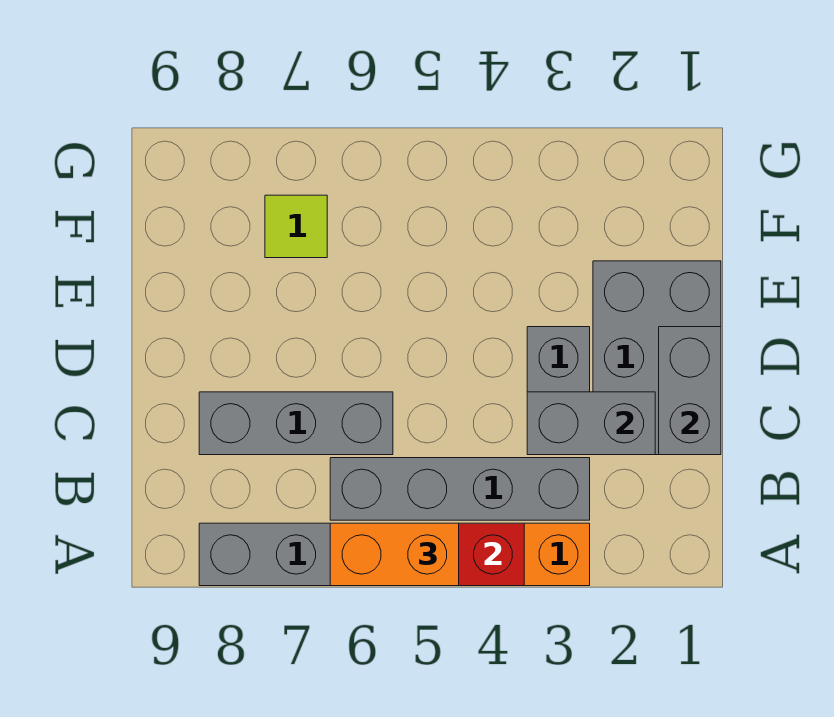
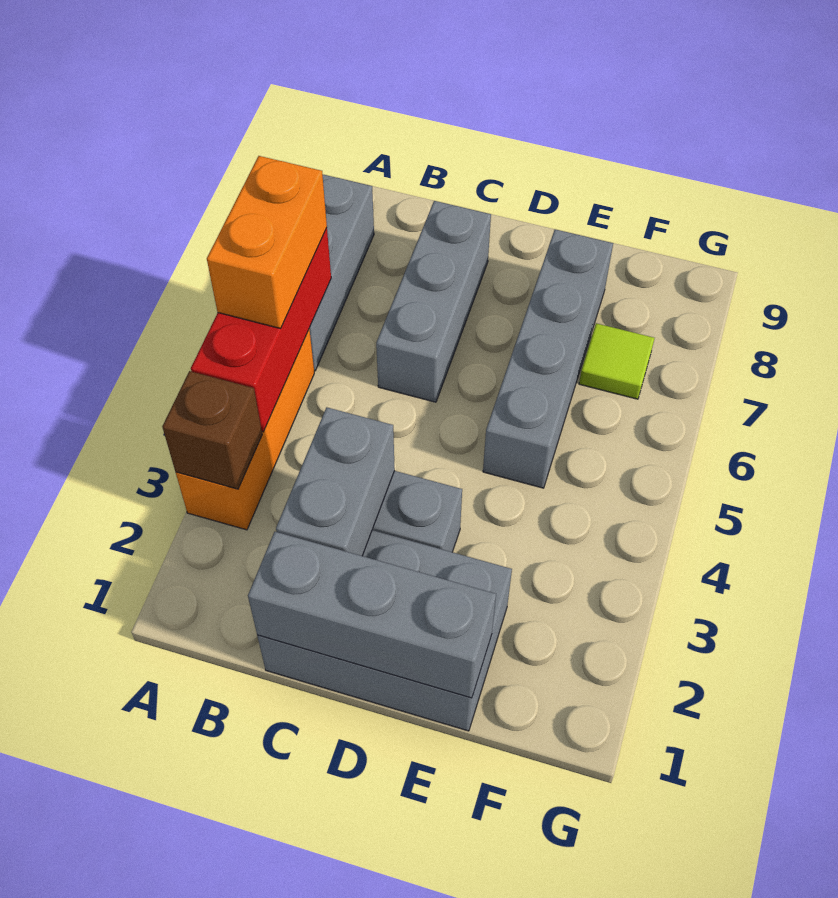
none -> brown brick A3 level 2
grey brick B3:B6 level 1 -> grey brick E5:E8 level 1
grey brick C1:D1 level 2 -> grey brick C1:E1 level 2

